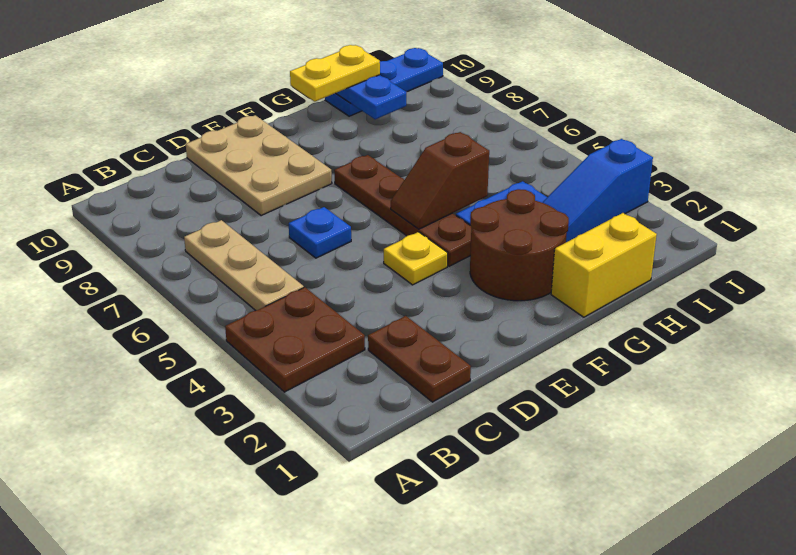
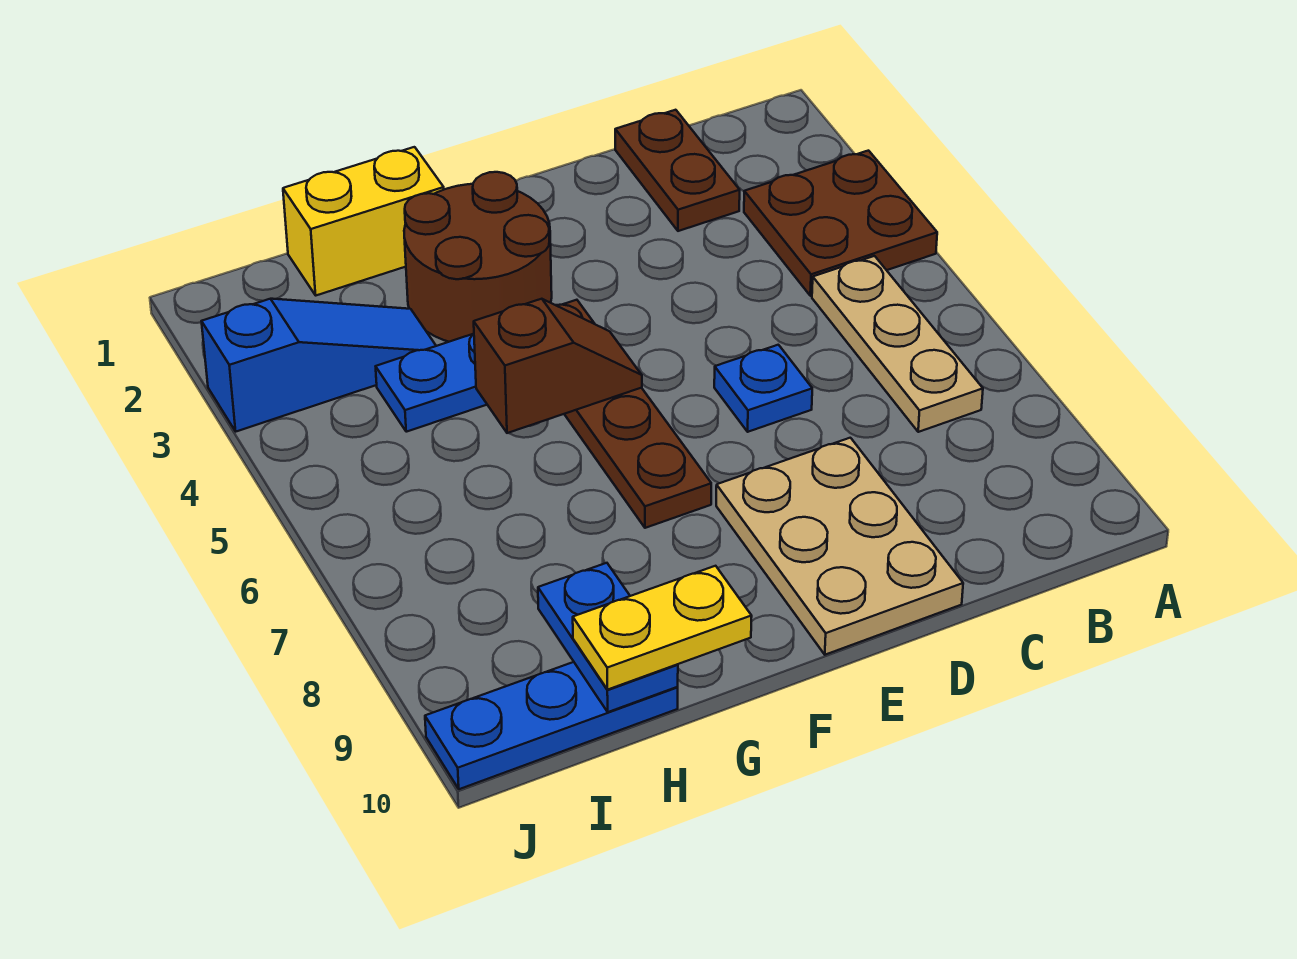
yellow plate E4 level 1 -> none

